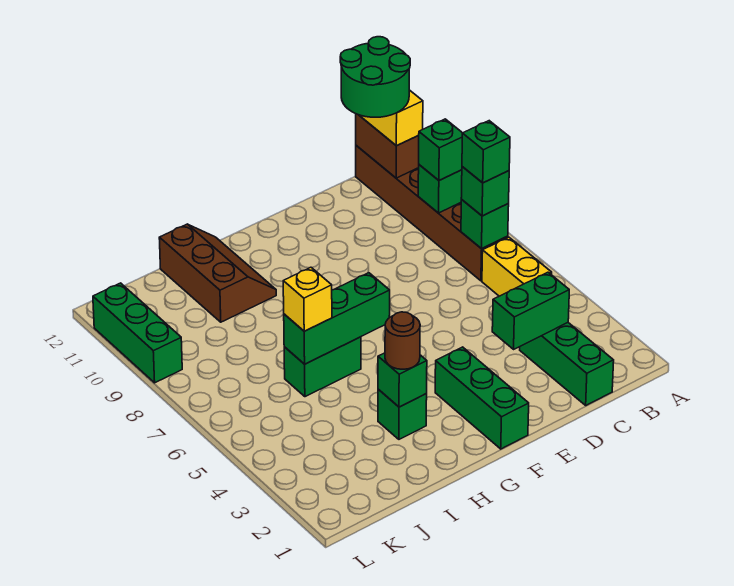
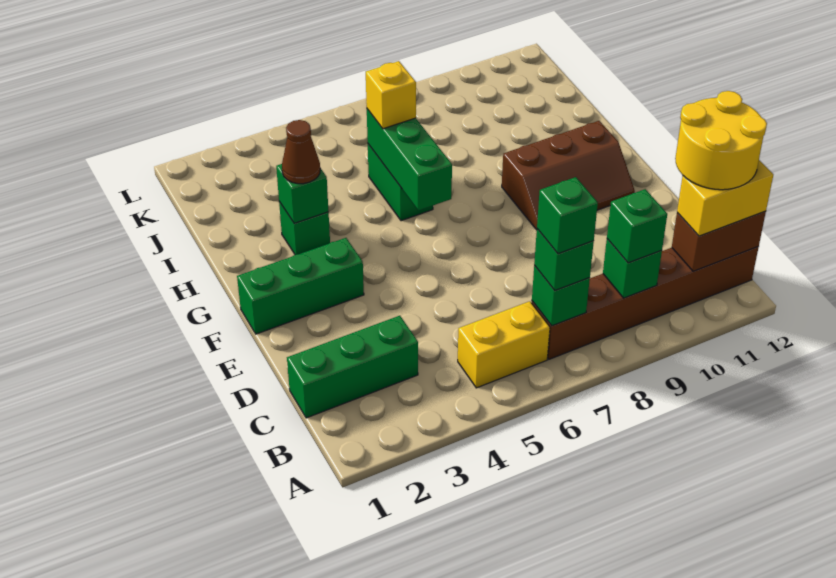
green round brick B11:C12 level 4 -> yellow round brick B11:C12 level 4
green brick C3:D3 level 2 -> none
brown round brick H3 level 3 -> brown cone H3 level 3
brown slope H10:I12 level 1 top I -> brown slope F9:G11 level 1 top G
green brick L9:L11 level 1 -> none

